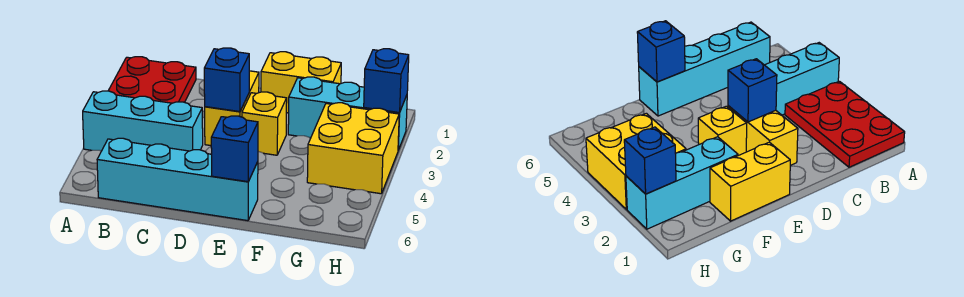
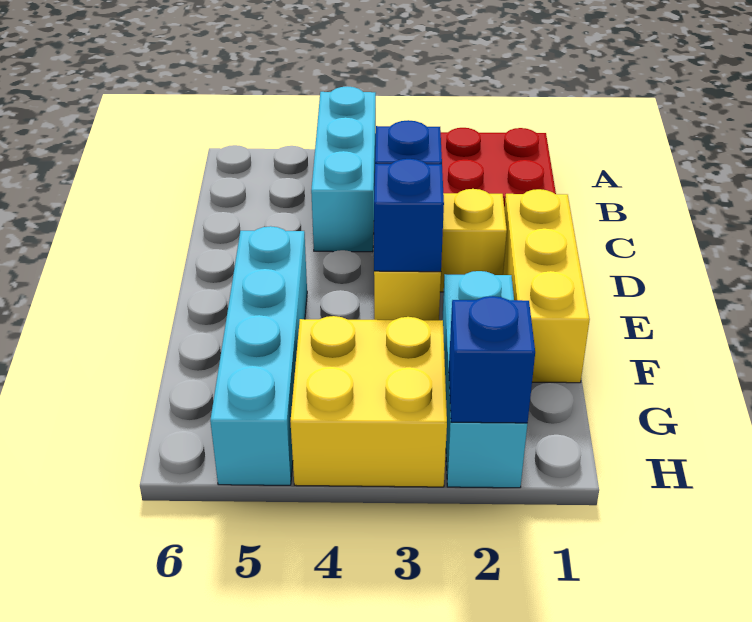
cyan brick B6:E6 level 1 -> cyan brick E5:H5 level 1
yellow brick E1:F1 level 1 -> yellow brick D1:F1 level 1
blue brick E6 level 2 -> blue brick E3 level 2

